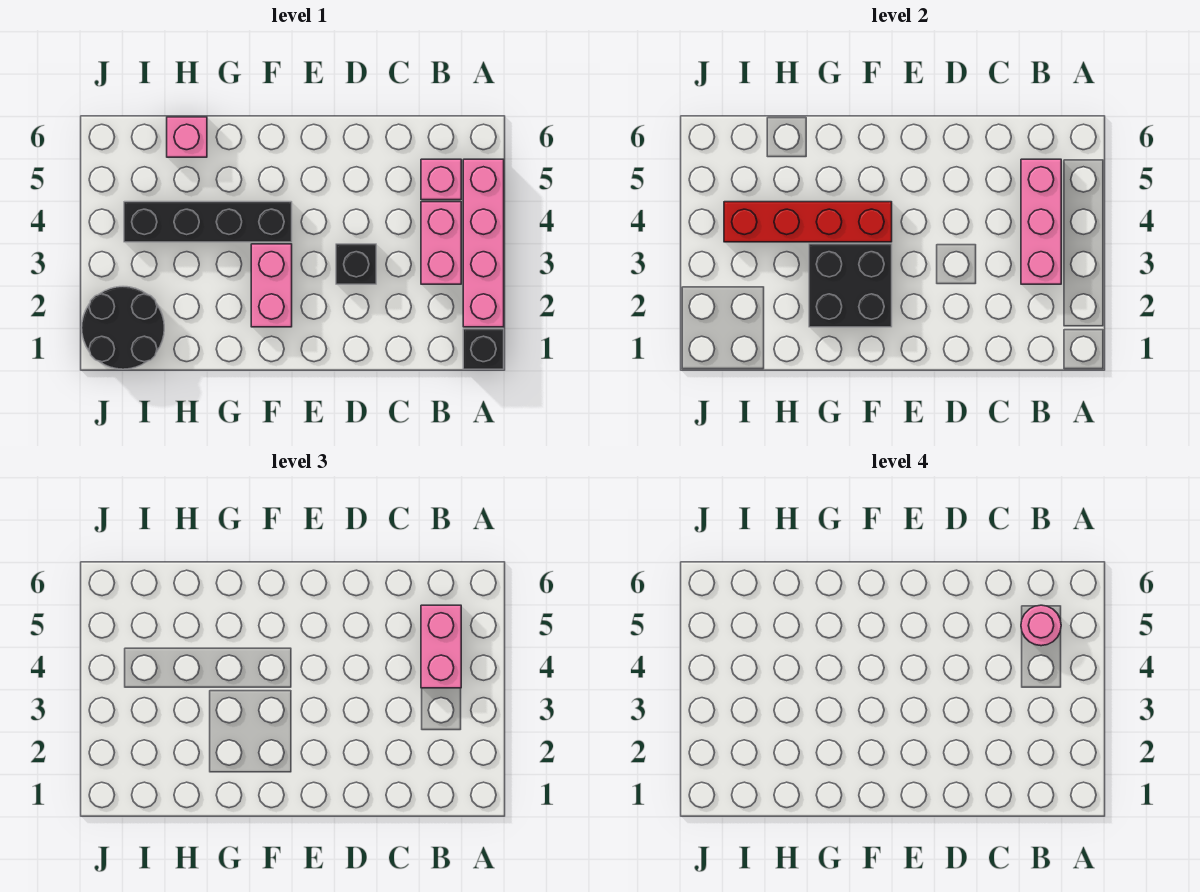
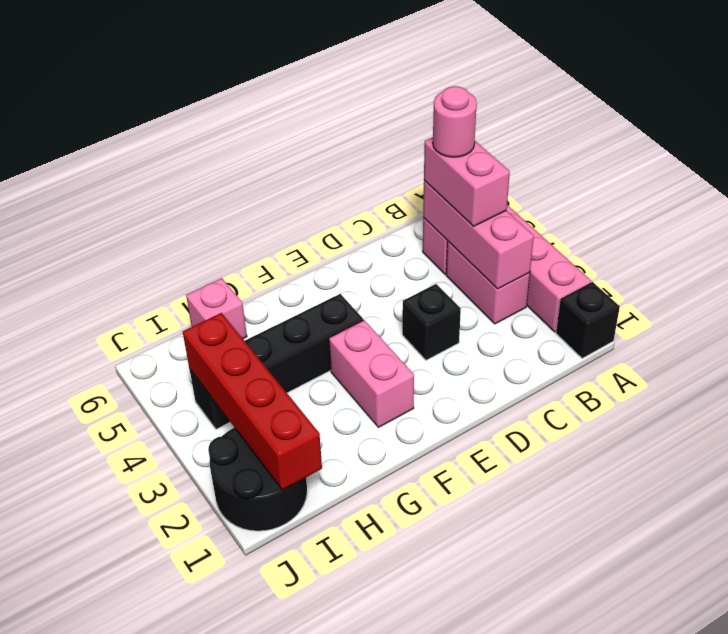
black brick F2:G3 level 2 -> none
red brick F4:I4 level 2 -> red brick I1:I4 level 2

